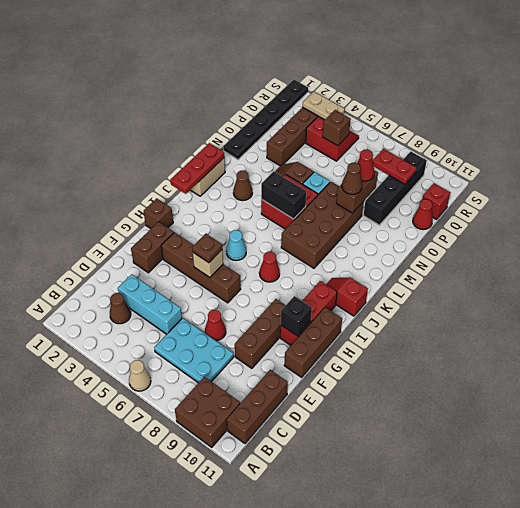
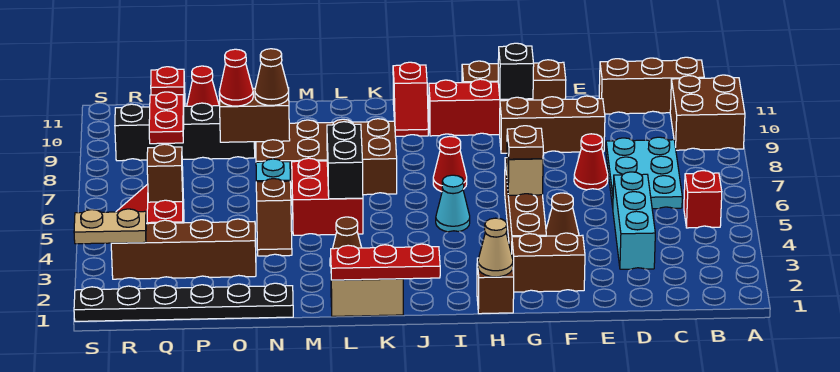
tan cone A6 level 1 -> tan cone H1 level 2
none -> red brick B5 level 1
brown cone C3 level 1 -> brown cone F4 level 1
tan plate R3:R4 level 2 -> tan plate R3:S3 level 2

